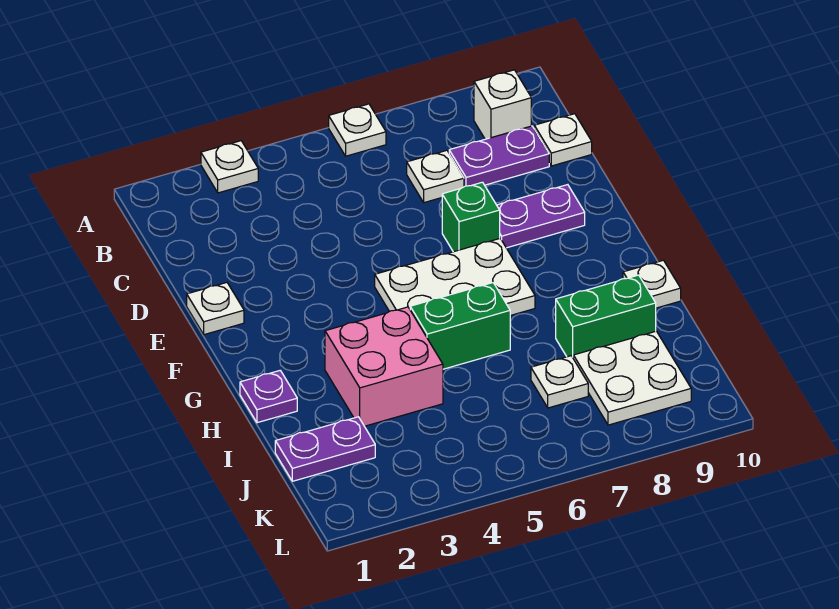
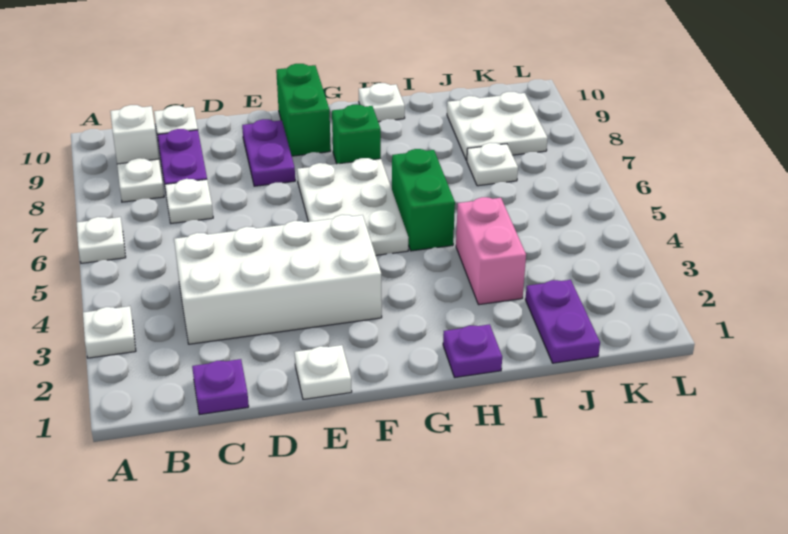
none -> white plate B8 level 1
none -> purple plate C1 level 1
none -> white brick C3:F4 level 1
green brick E7 level 1 -> green brick G8 level 1
pink brick H3:I4 level 1 -> pink brick I3:I4 level 1
green brick I8:I9 level 1 -> green brick F9:F10 level 1

